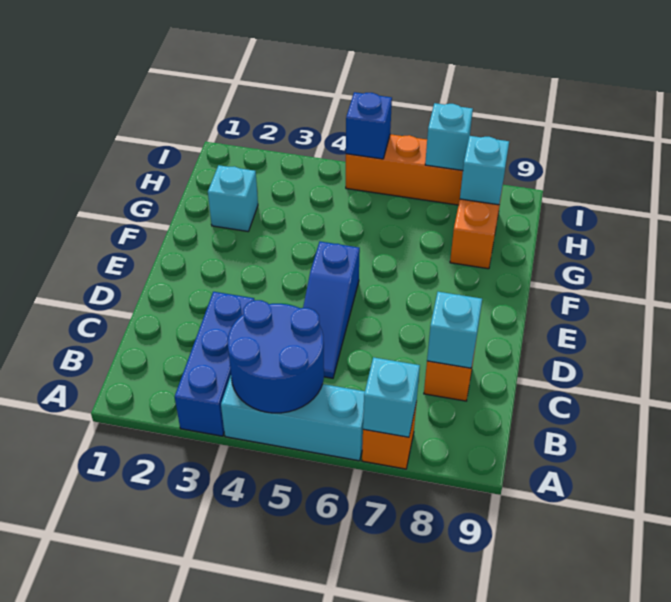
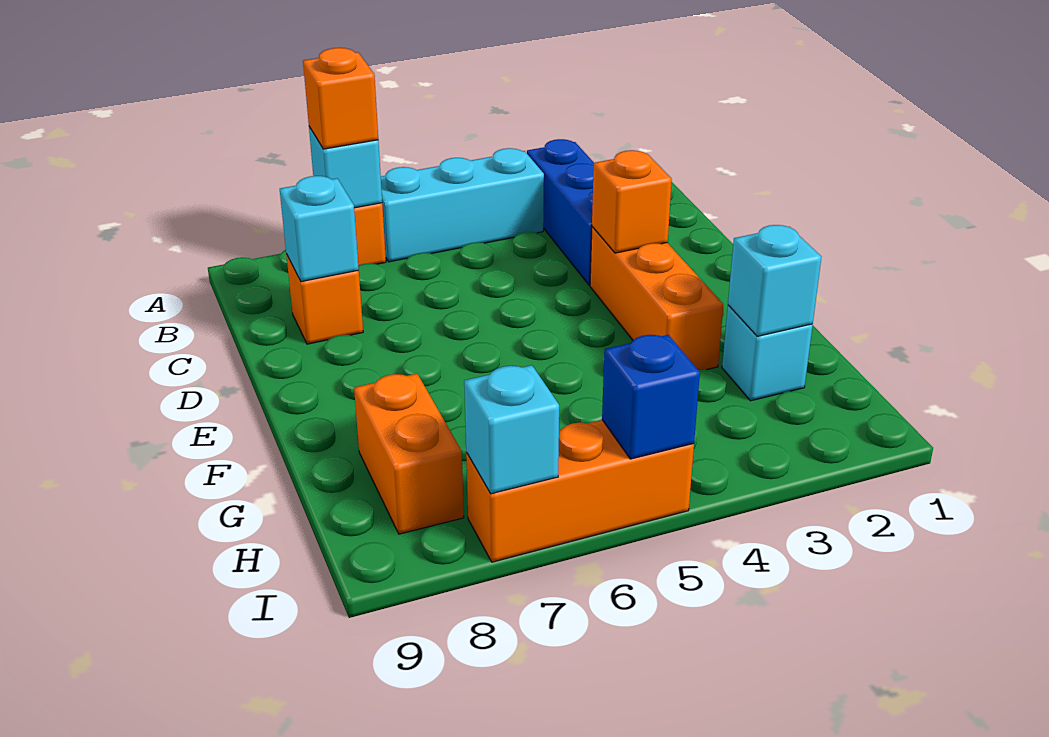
blue round brick A4:B5 level 2 -> none
none -> orange brick A7 level 3
blue slope C5:E5 level 1 top E -> none
none -> orange brick D3:F3 level 1
none -> orange brick D3 level 2
cyan brick H8 level 2 -> cyan brick G2 level 2

